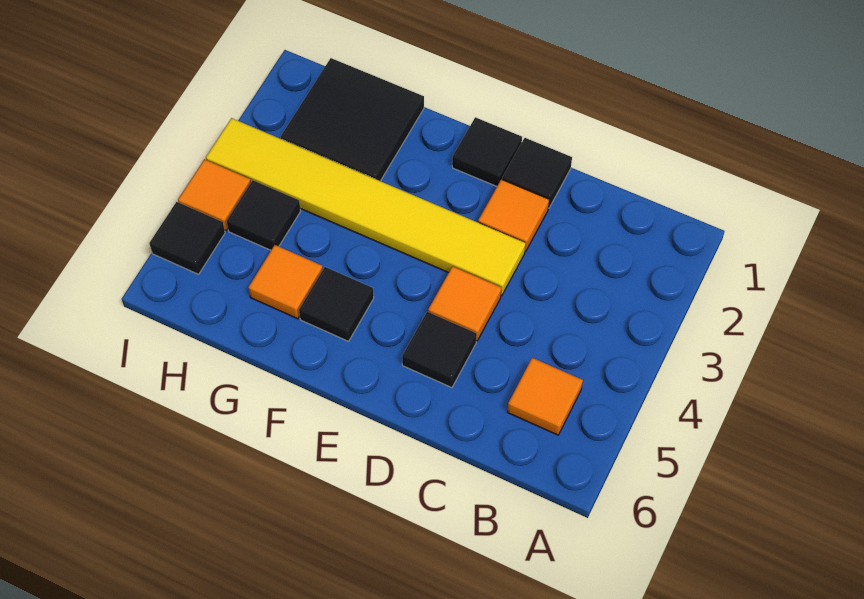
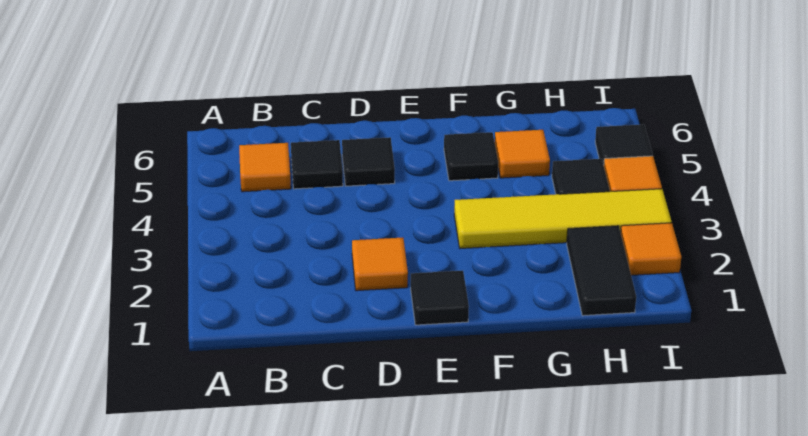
black tile D1 level 1 -> black tile C5 level 1
yellow tile D3:I3 level 1 -> yellow tile F3:I3 level 1
orange tile D4 level 1 -> orange tile I2 level 1
black tile G1:H2 level 1 -> black tile H1:H2 level 1

